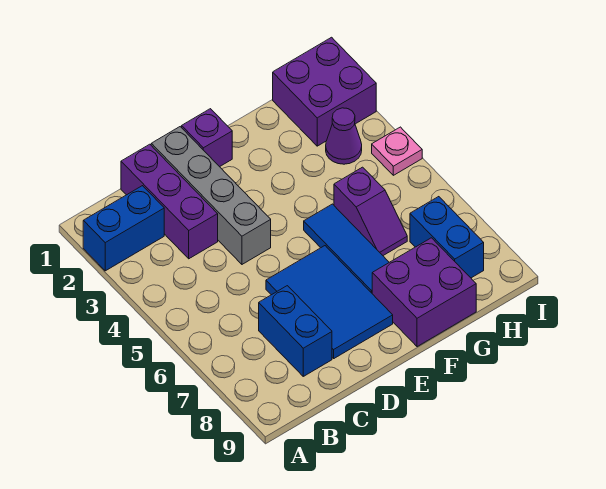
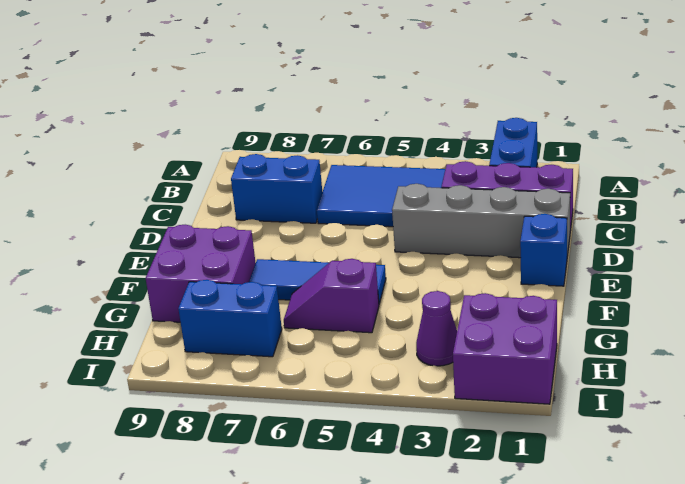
blue tile D6:E8 level 1 -> blue tile B4:C6 level 1
purple brick E1 level 1 -> blue brick E1 level 1
pink plate I4 level 1 -> none

